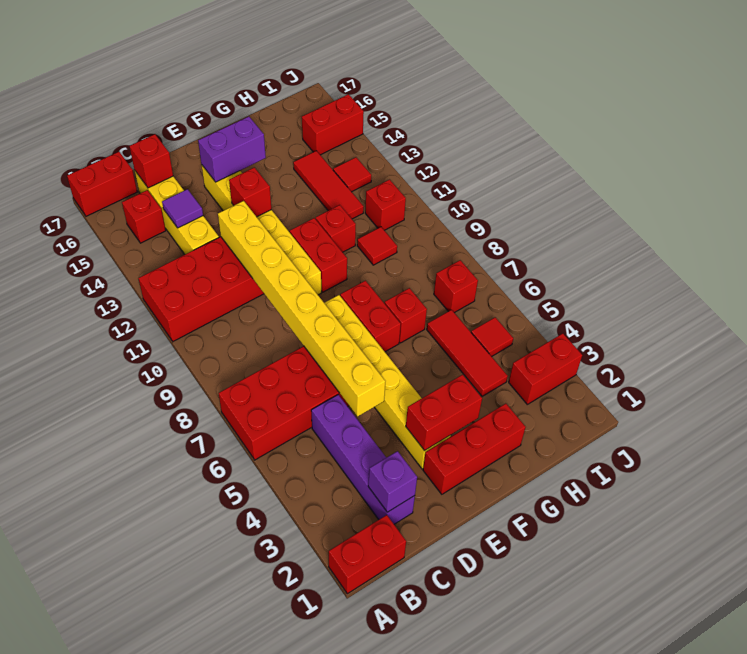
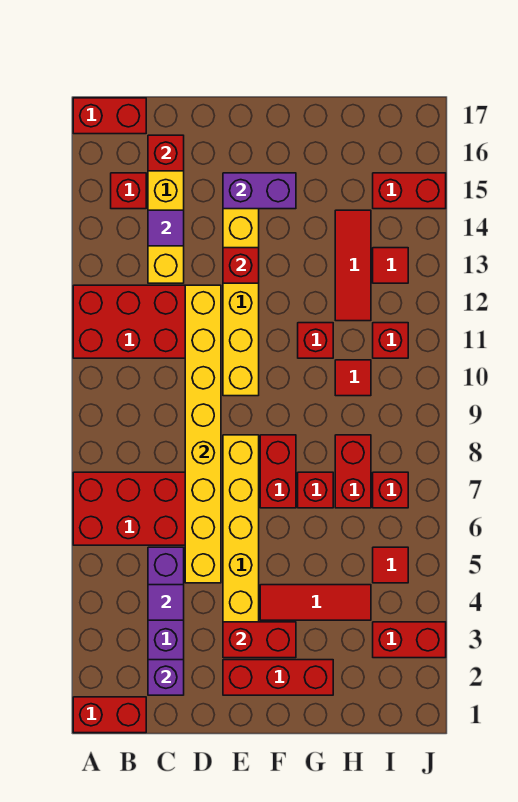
none -> purple tile C4 level 2
red brick F10:F11 level 1 -> red brick H7:H8 level 1
red tile H4:H6 level 1 -> red tile F4:H4 level 1

